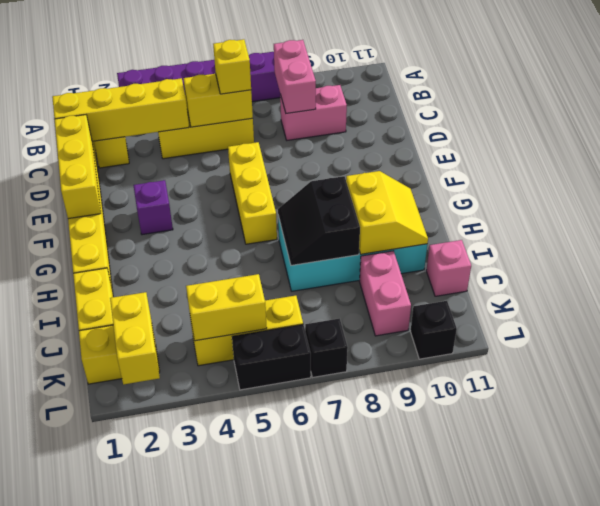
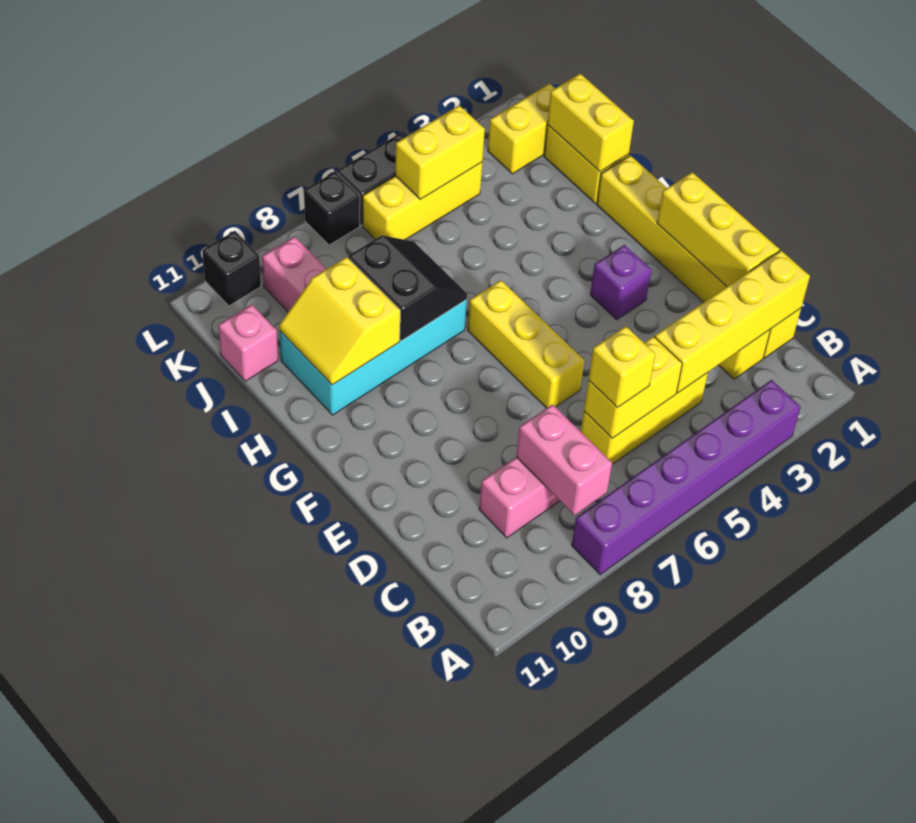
yellow brick K2:L2 level 2 -> yellow brick I1:J1 level 2

